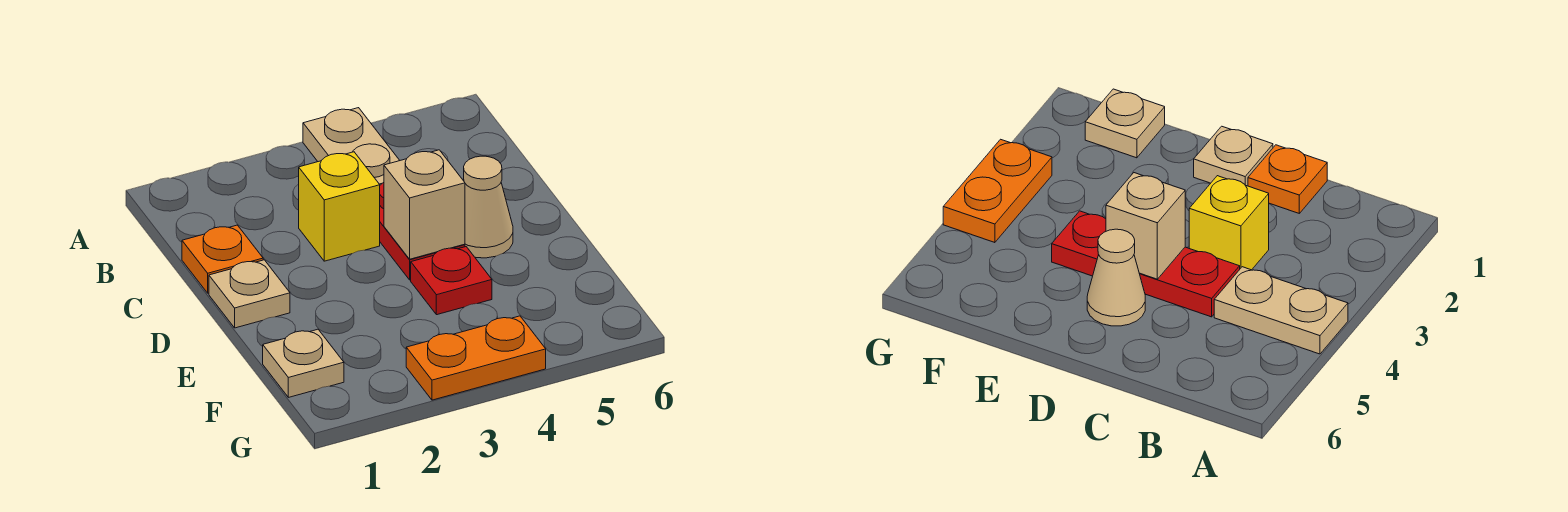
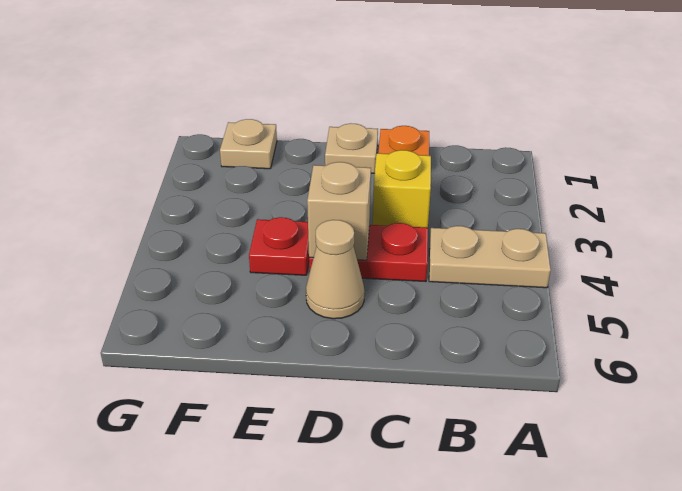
orange plate G3:G4 level 1 -> none

